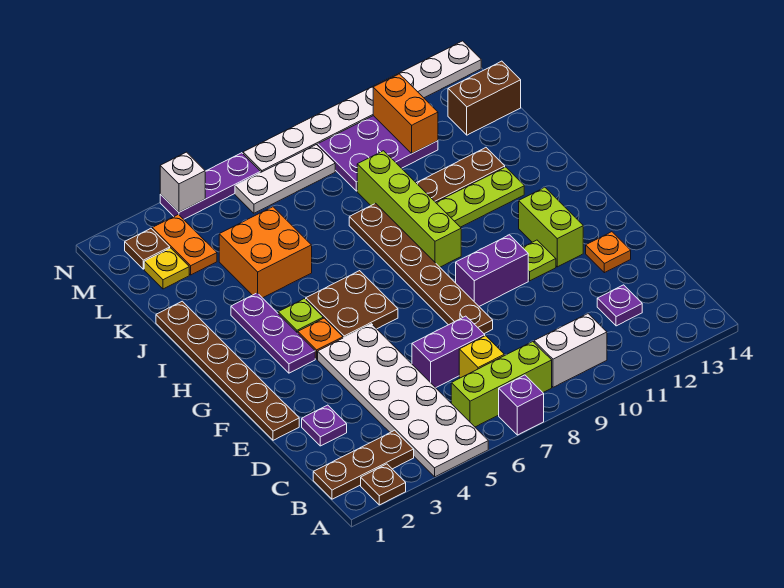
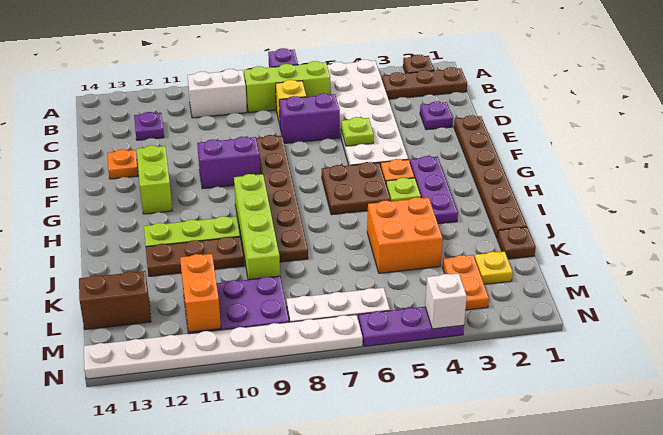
lime plate F11 level 1 -> lime plate E5 level 2
brown plate M2 level 1 -> brown plate K1 level 1

